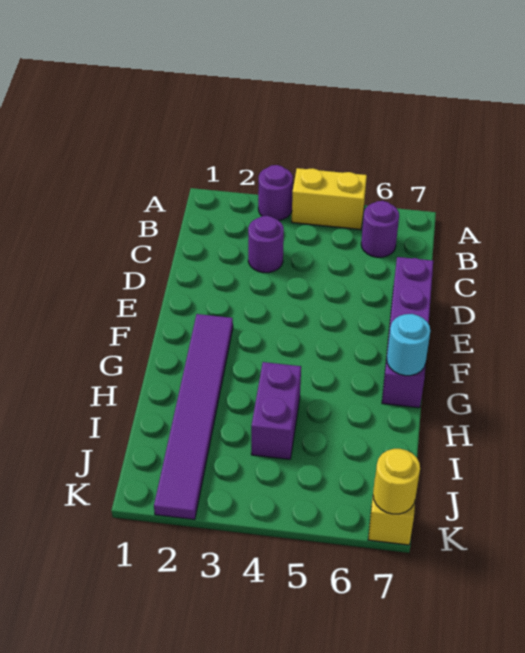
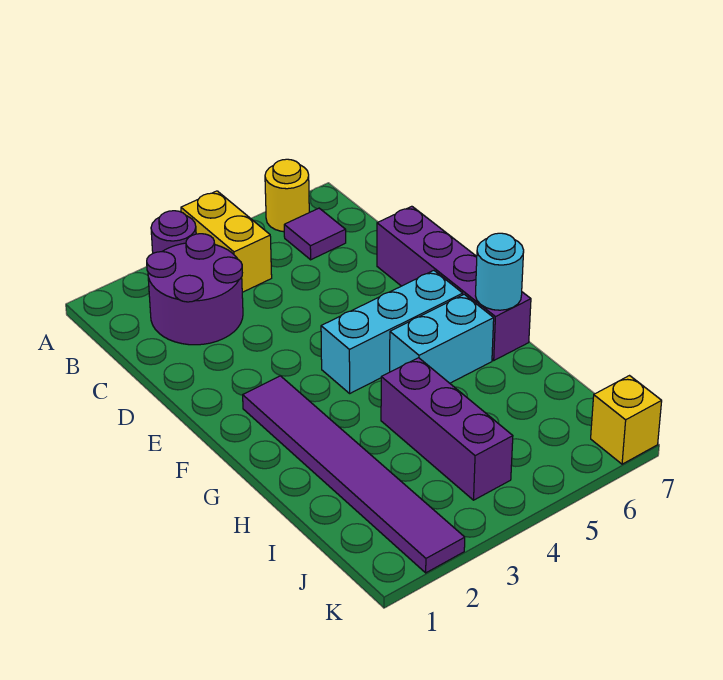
yellow brick A4:A5 level 1 -> yellow brick A4:B4 level 1
purple round brick B6 level 1 -> purple tile B6 level 1
purple round brick C3 level 1 -> purple round brick B2:C3 level 1
none -> cyan brick F4:F6 level 1
none -> cyan brick G5:G6 level 1
purple brick H4:I4 level 1 -> purple brick H4:J4 level 1
yellow round brick K7 level 2 -> yellow round brick A6 level 1

